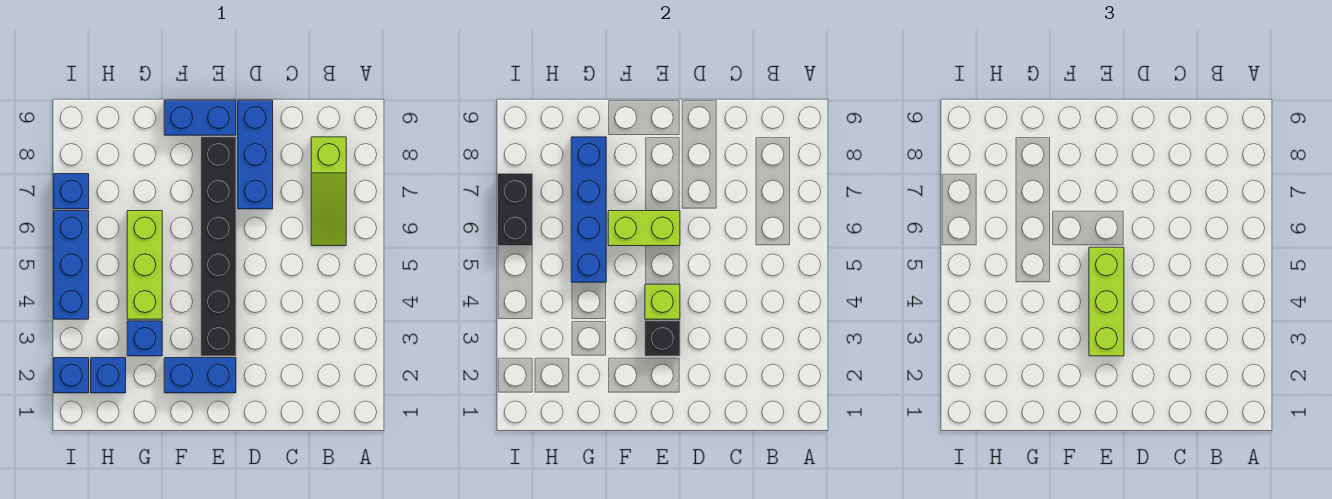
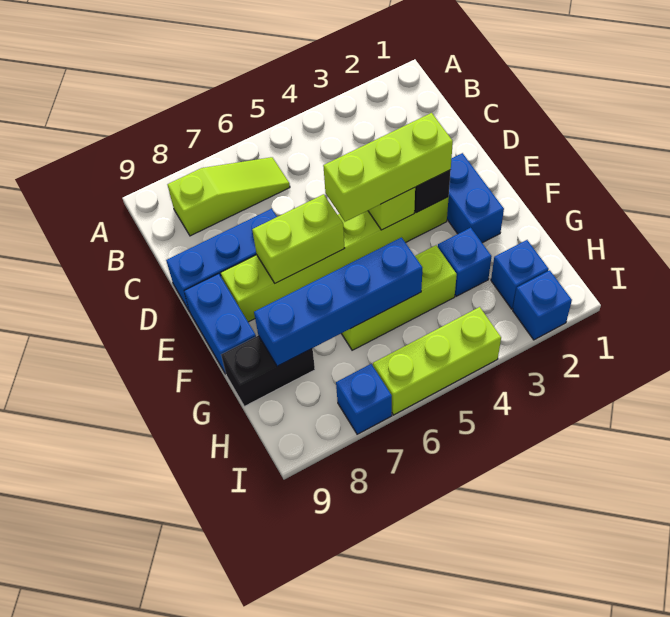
black brick E3:E8 level 1 -> lime brick E3:E8 level 1
lime brick E6:F6 level 2 -> lime brick E6:E7 level 2
blue brick I4:I6 level 1 -> lime brick I4:I6 level 1
black brick I6:I7 level 2 -> black brick G8:G9 level 1

